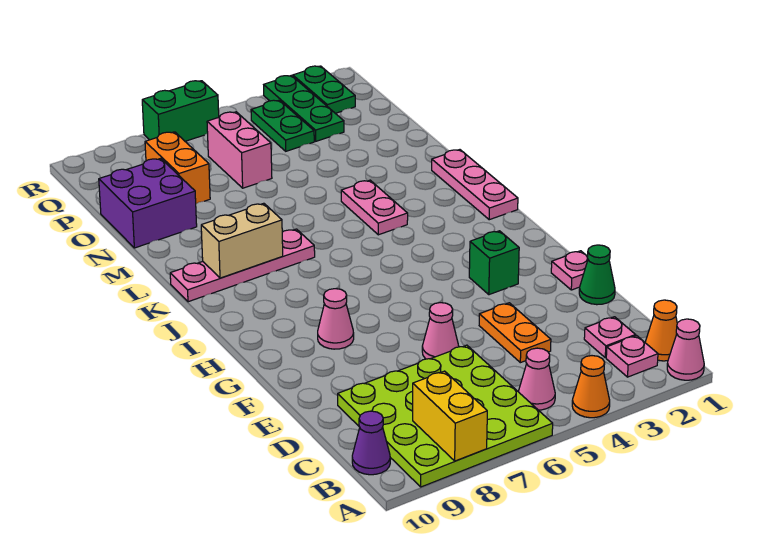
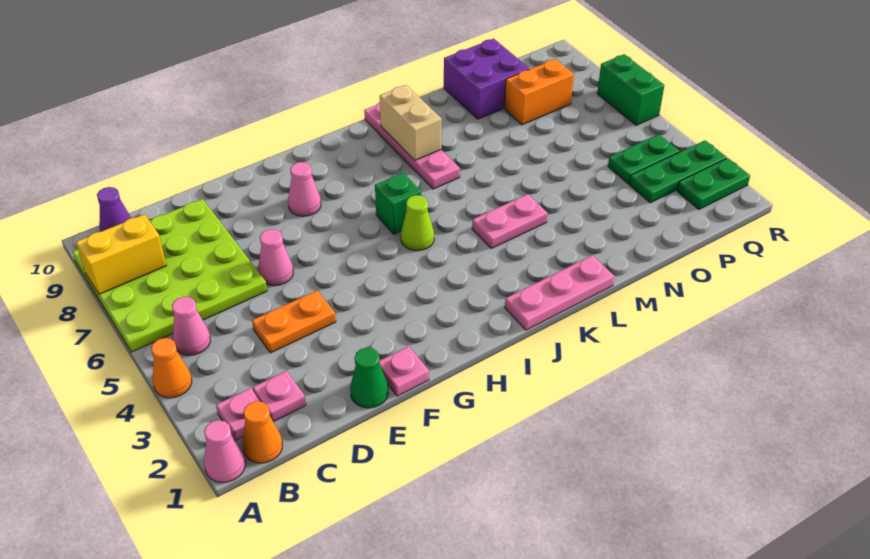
green brick G3 level 1 -> green brick I6 level 1
none -> lime cone I5 level 1
pink brick O6:P6 level 1 -> none

